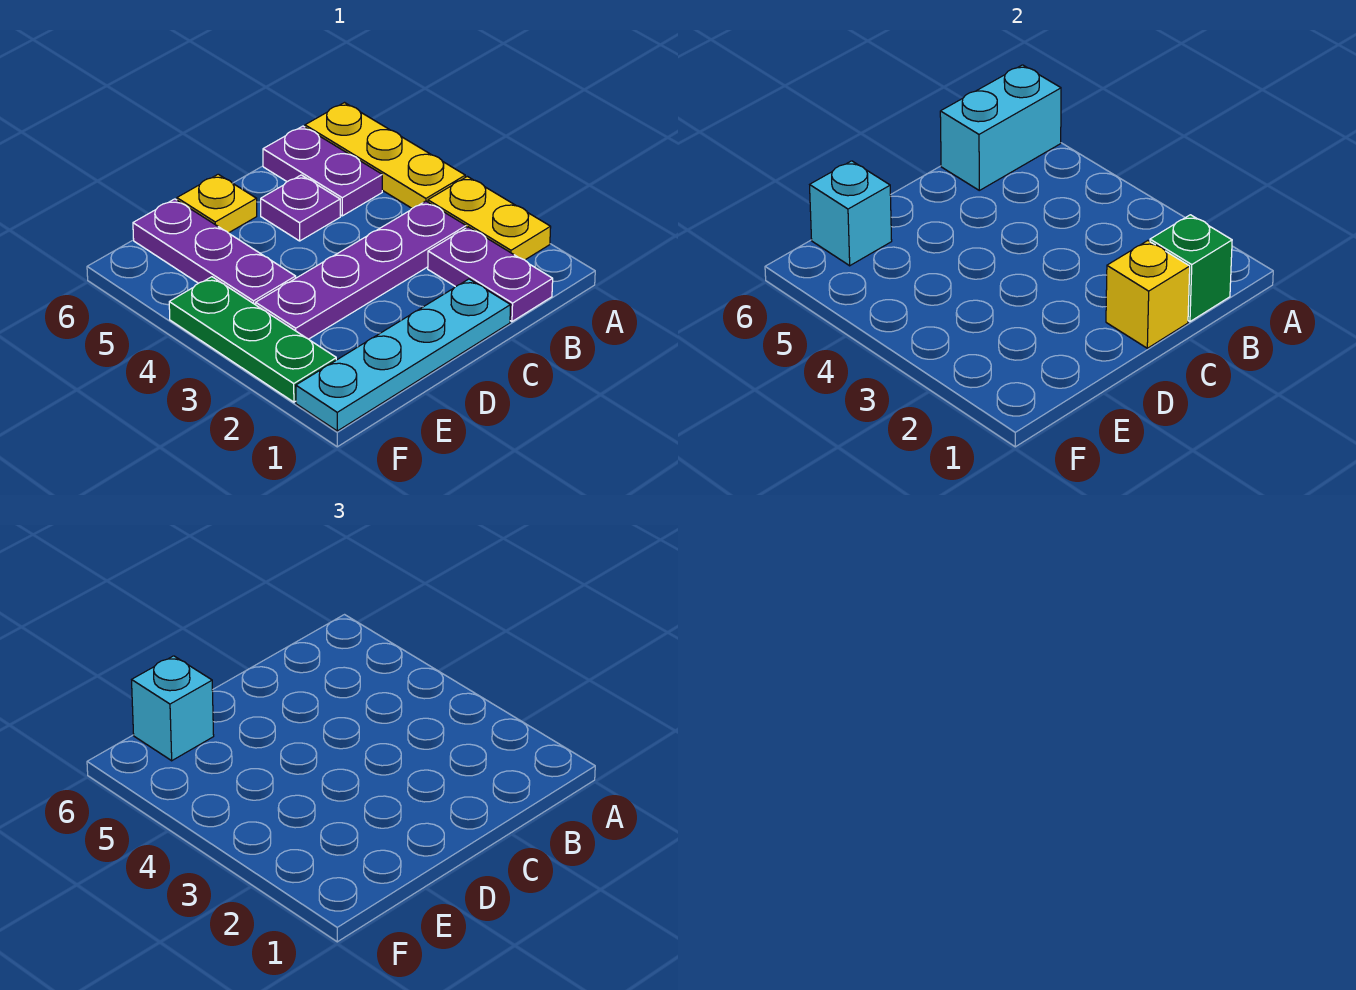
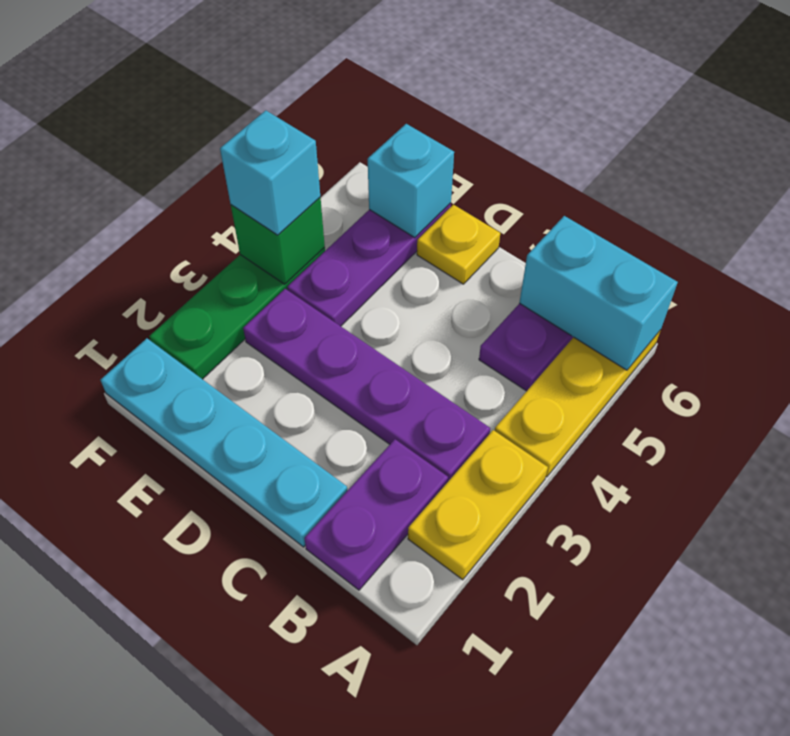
green brick B1 level 2 -> green brick F4 level 2
yellow brick C1 level 2 -> none
purple plate C5 level 1 -> none
cyan brick E6 level 3 -> cyan brick F4 level 3

